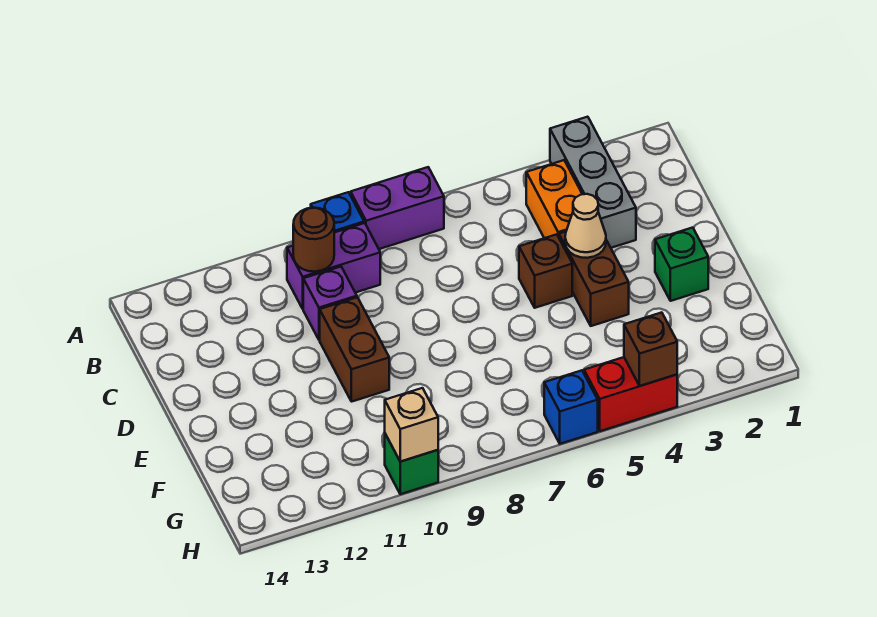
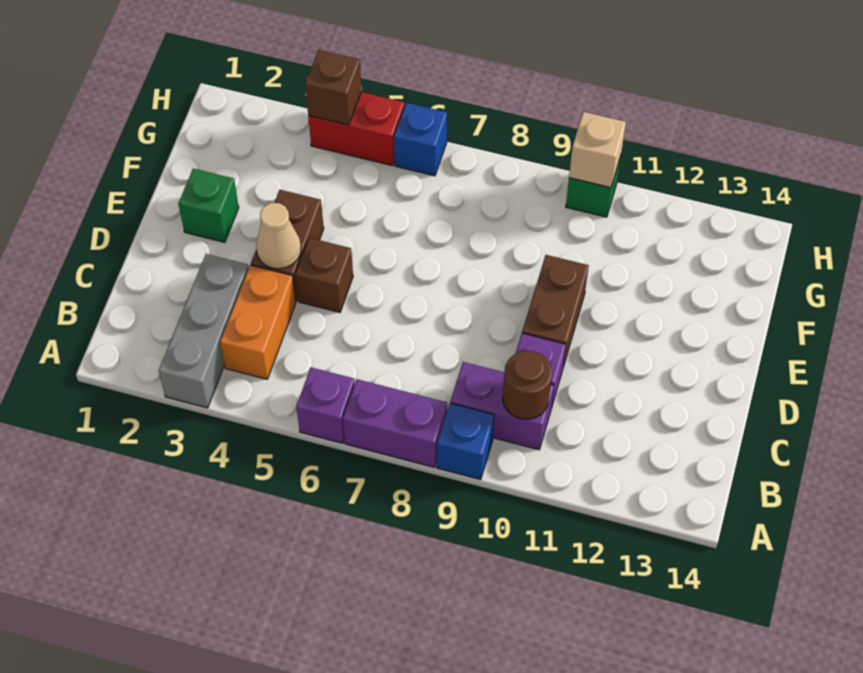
none -> purple brick A6 level 1

